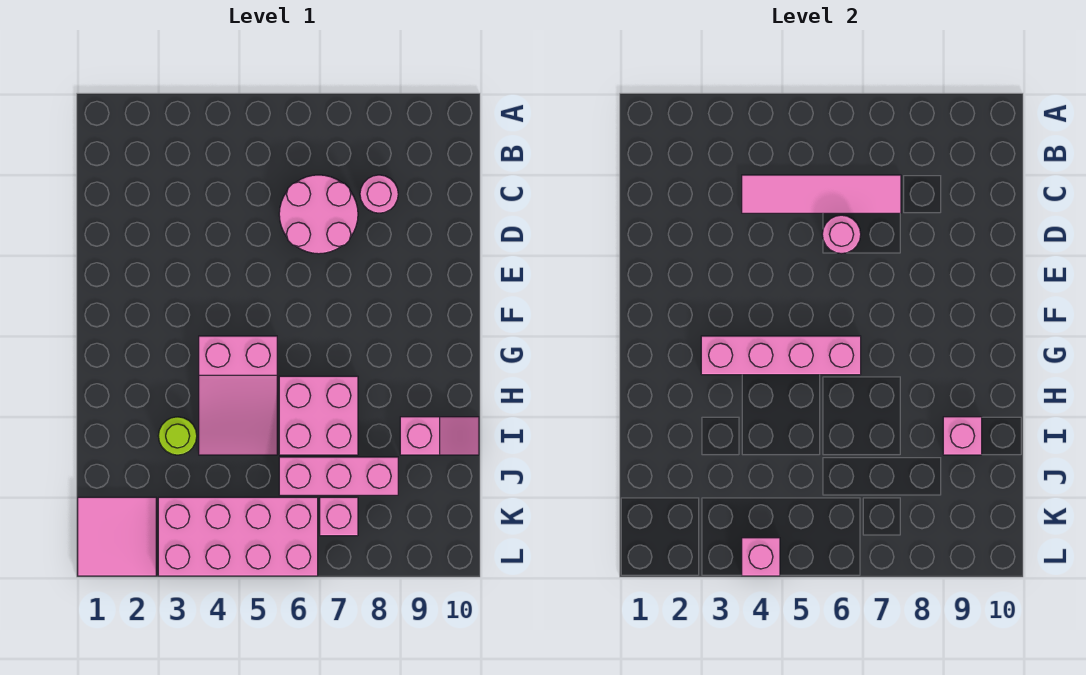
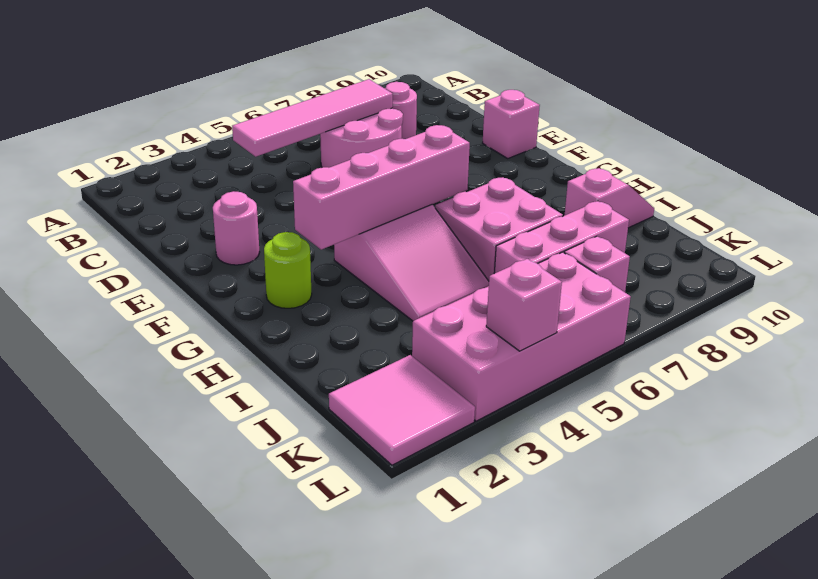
pink round brick D6 level 2 -> pink round brick E2 level 1
lime round brick I3 level 1 -> lime round brick G2 level 1
pink brick I9 level 2 -> pink brick E10 level 1

